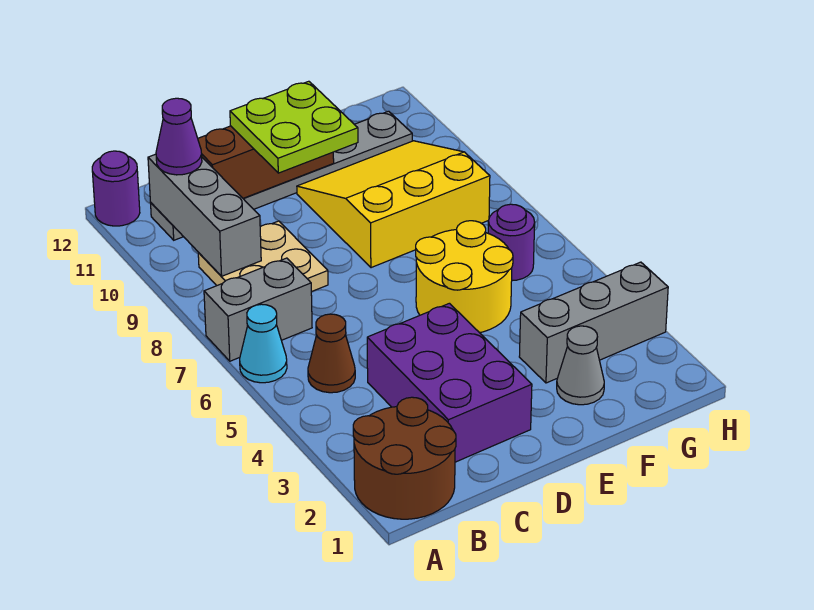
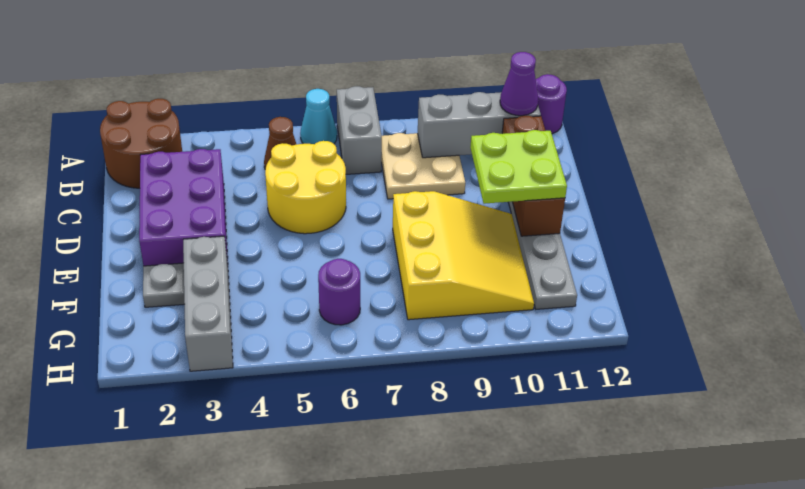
purple brick C2:D4 level 1 -> purple brick C2:E3 level 1
yellow round brick E5:F6 level 1 -> yellow round brick C5:D6 level 1
grey cone F2 level 1 -> grey plate F2 level 1

